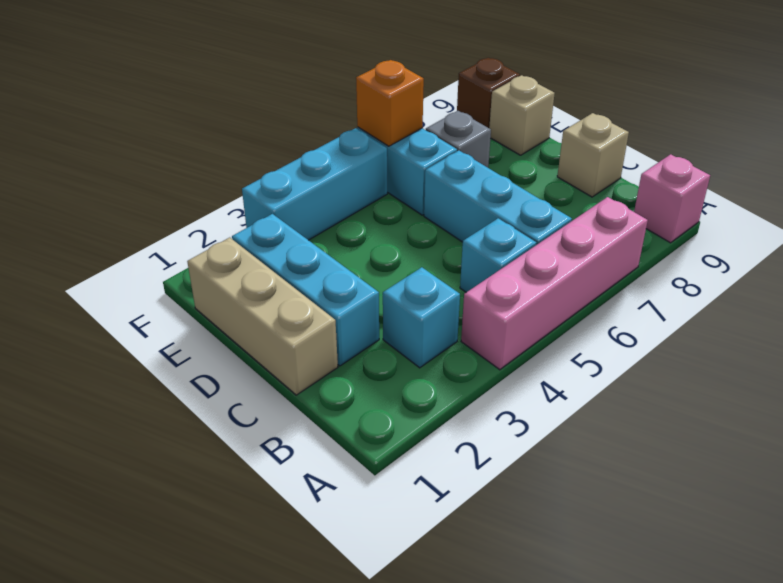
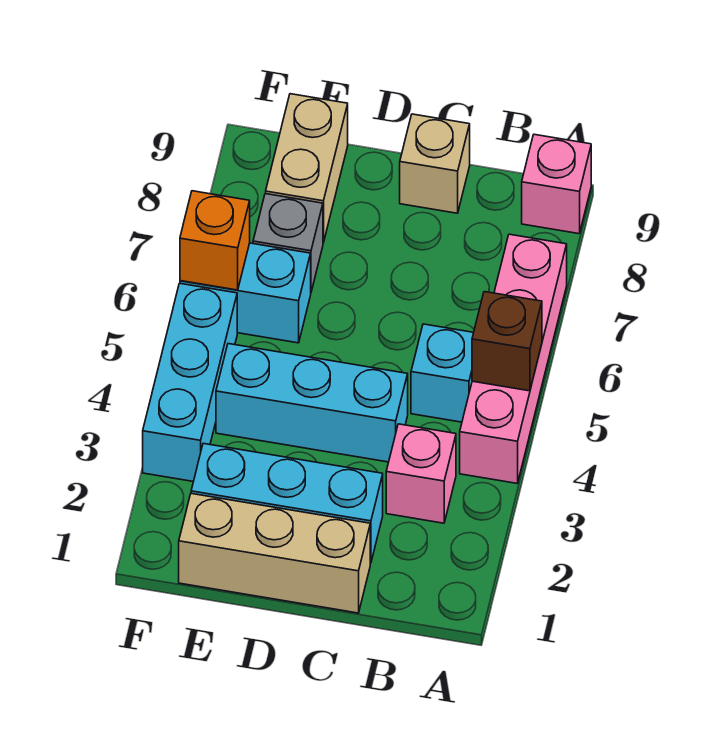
cyan brick B3 level 1 -> pink brick B3 level 1
cyan brick B6:D6 level 1 -> cyan brick C4:E4 level 1
tan brick E9 level 1 -> tan brick E8:E9 level 1
brown brick F9 level 1 -> brown brick A5 level 2

